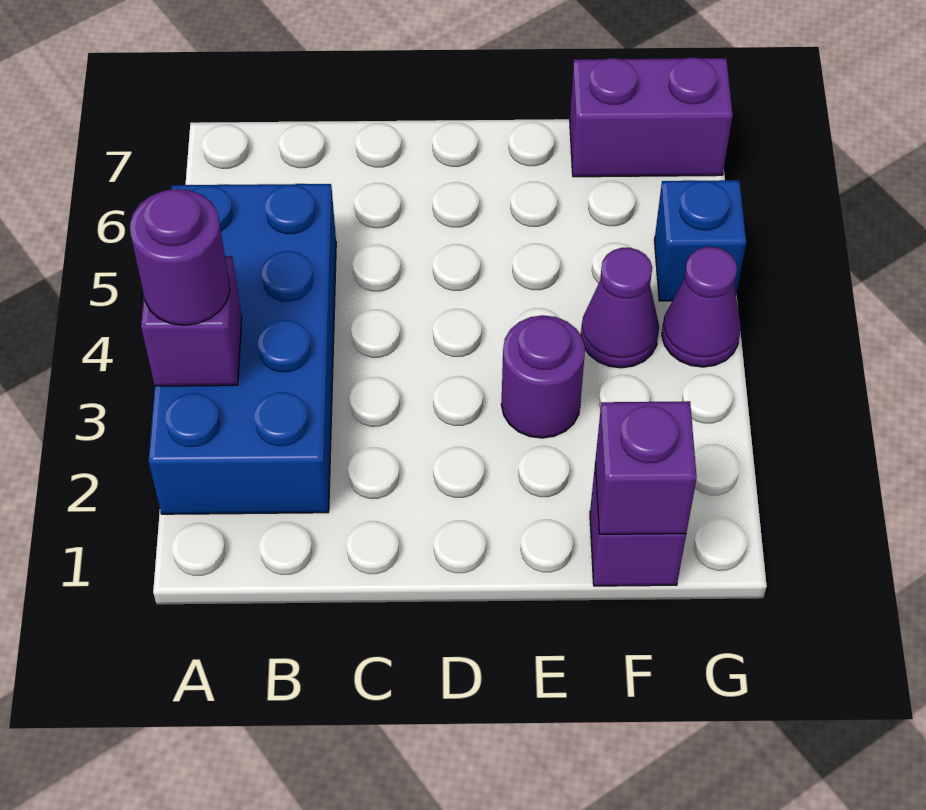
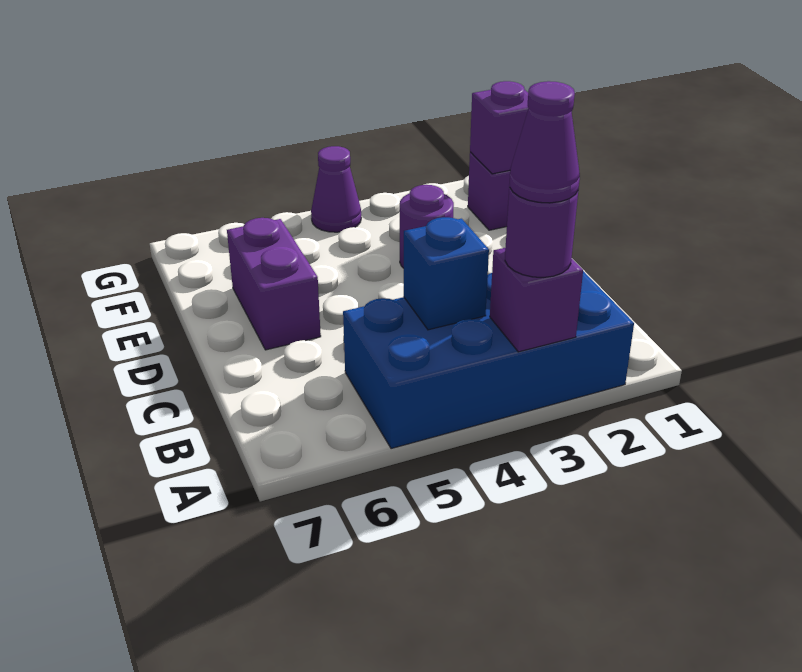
purple cone F4 level 1 -> purple cone A3 level 4
purple brick F7:G7 level 1 -> purple brick D6:E6 level 1
blue brick G5 level 1 -> blue brick B4 level 2

